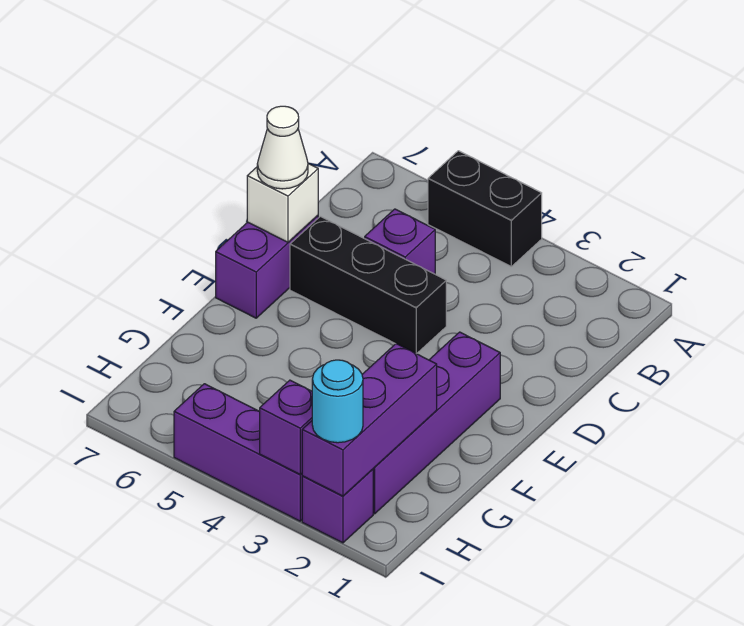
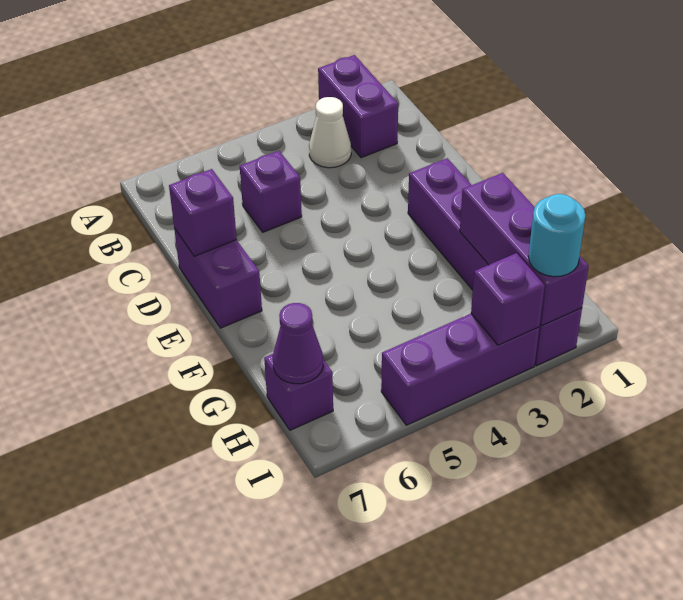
none -> purple brick A2:B2 level 1
black brick A4:A5 level 1 -> none
black brick D4:D6 level 1 -> none
white brick D7 level 2 -> purple brick D7 level 2
white cone D7 level 3 -> white cone B3 level 1
none -> purple brick H7 level 1
none -> purple cone H7 level 2

